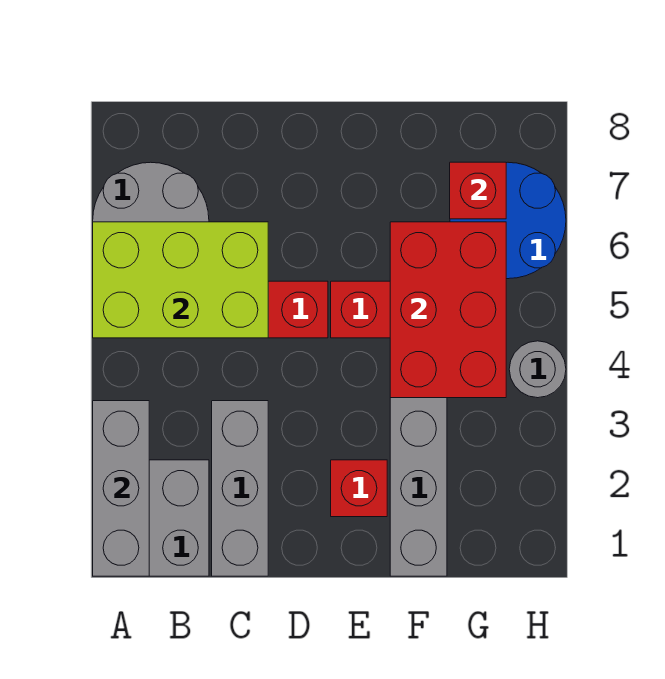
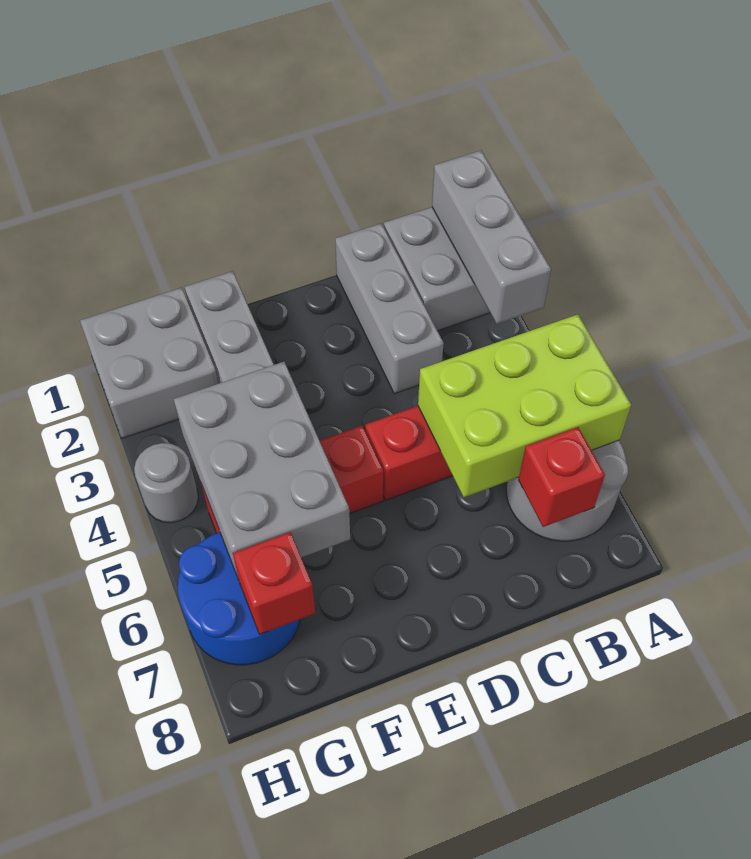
red brick E2 level 1 -> red brick B7 level 2
red brick F4:G6 level 2 -> grey brick F4:G6 level 2
none -> grey brick G1:H2 level 1

